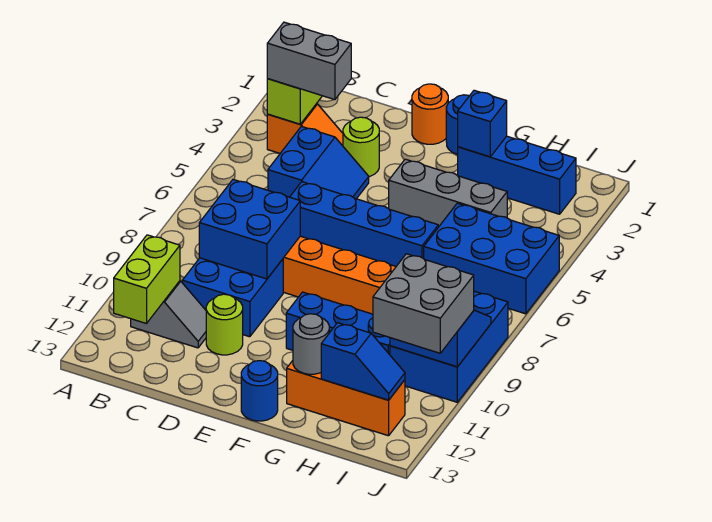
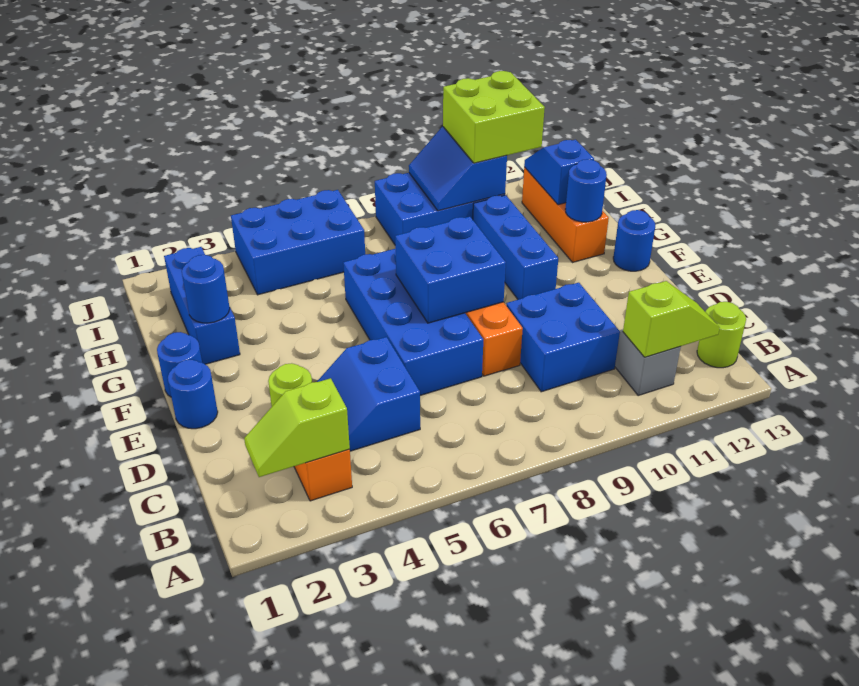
grey brick B3:C3 level 3 -> none
lime brick B11:B12 level 2 -> lime slope B11:B12 level 2 top 11
blue slope C4:D5 level 1 top C -> blue slope C4:D5 level 1 top 5
blue brick C8:D9 level 2 -> blue brick E7:F8 level 2
blue brick D6:G6 level 1 -> blue brick D6:G7 level 1
lime round brick D11 level 1 -> lime round brick B13 level 1
orange round brick E1 level 1 -> blue round brick E1 level 1
grey brick F4:H4 level 1 -> none
blue brick G2 level 2 -> blue round brick G2 level 2
grey round brick G12 level 2 -> blue round brick G12 level 2
blue brick H5:J6 level 1 -> blue brick I4:J6 level 1
grey brick I10:J11 level 3 -> lime brick I10:J11 level 3

